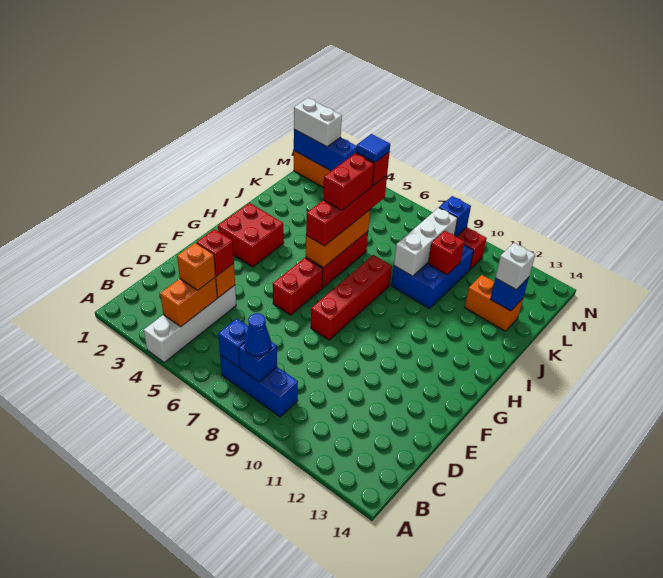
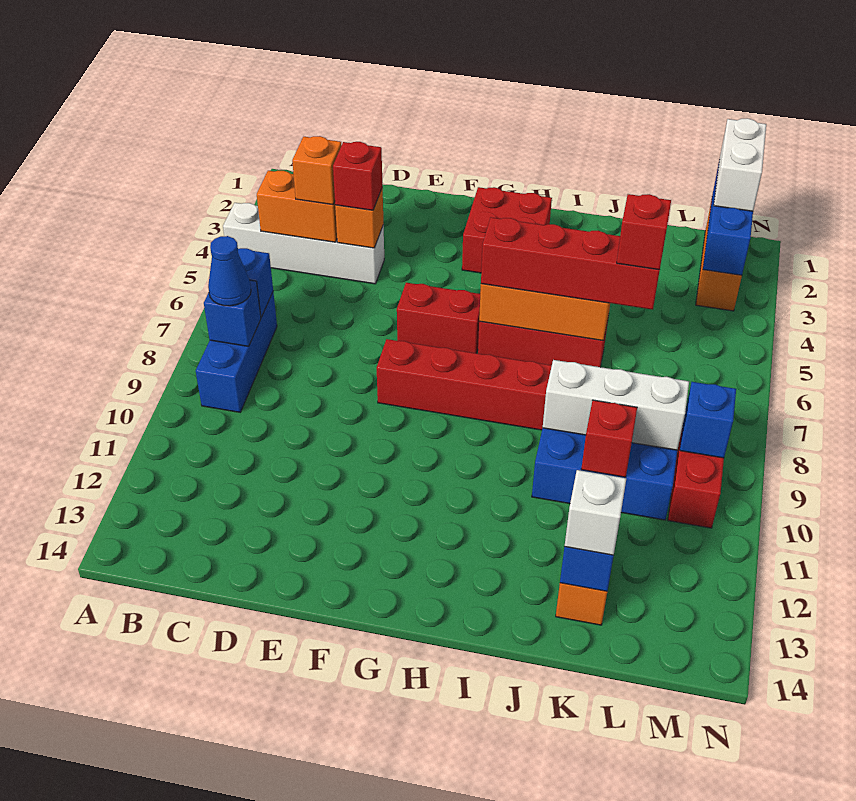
red brick I6:J6 level 4 -> none
blue tile K6 level 5 -> none

